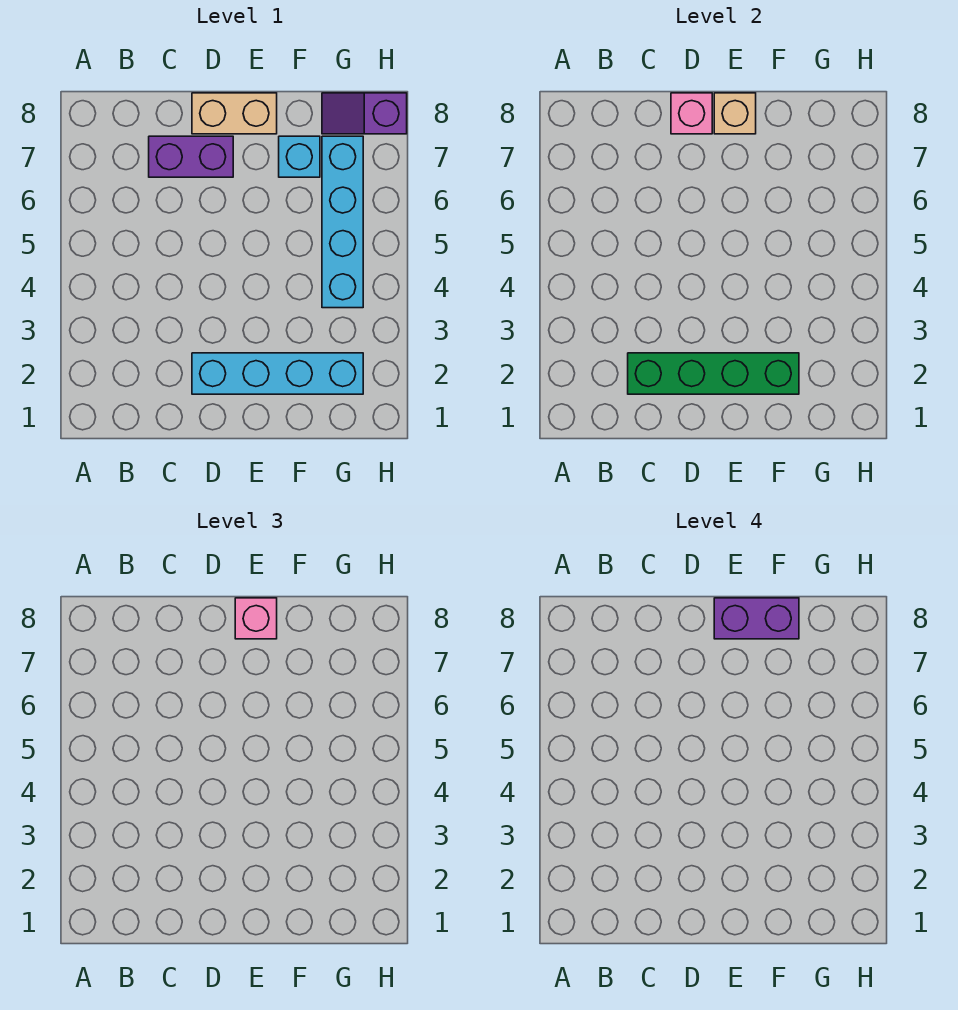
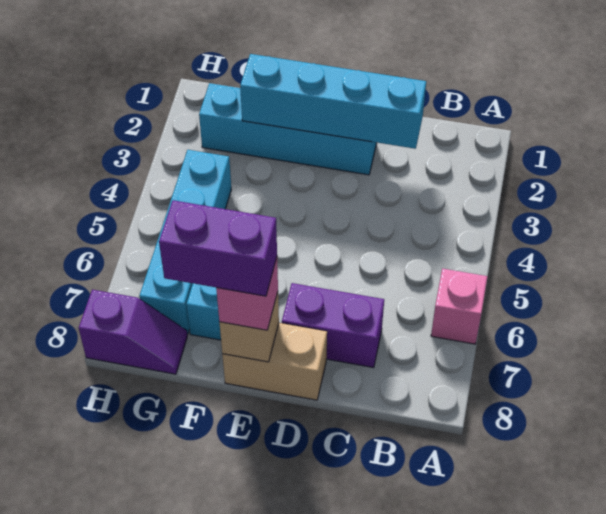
green brick C2:F2 level 2 -> cyan brick C2:F2 level 2
pink brick D8 level 2 -> pink brick A6 level 1

